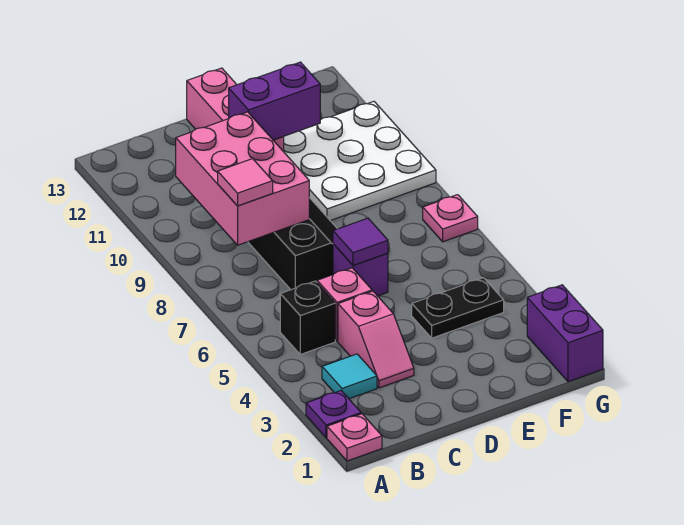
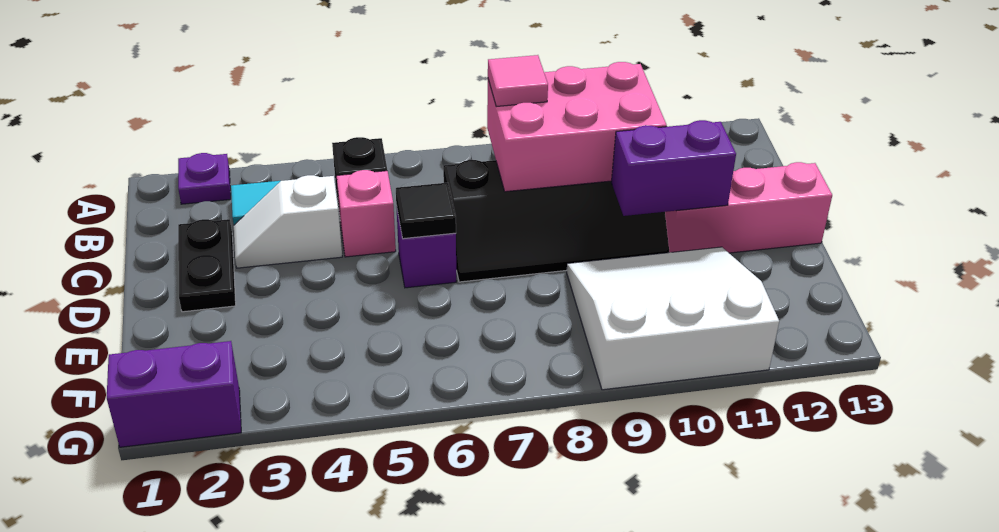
pink plate A1 level 1 -> none
pink slope C3:C4 level 1 top 4 -> white slope C3:C4 level 1 top 4
purple tile D6 level 2 -> black tile D6 level 2
purple brick D11:E11 level 2 -> purple brick D10:D11 level 2
black plate E4:F4 level 1 -> black plate C2:D2 level 1
white plate E9:G11 level 1 -> white slope E9:G11 level 1 top G
pink plate G7 level 1 -> none

